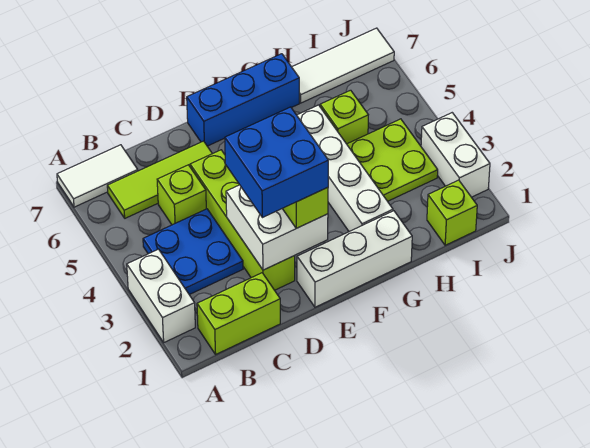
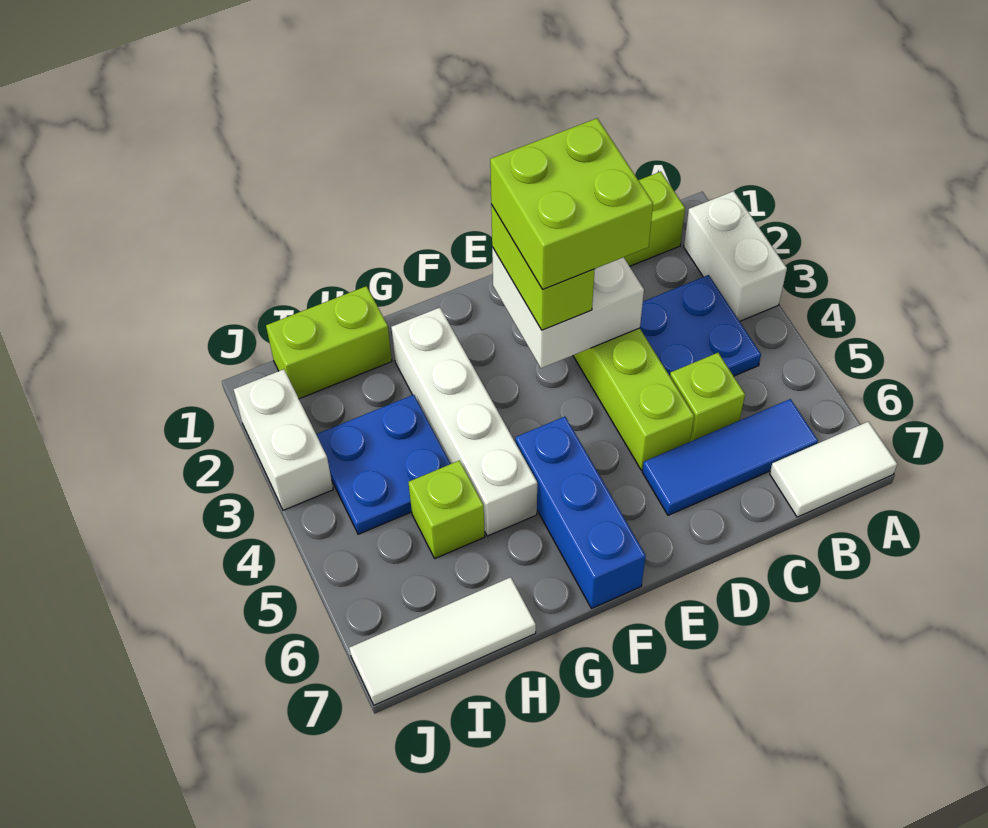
lime tile B6:D6 level 1 -> blue tile B6:D6 level 1
blue brick D2:E3 level 4 -> lime brick D2:E3 level 4
white brick E1:G1 level 1 -> none
blue brick E7:G7 level 1 -> blue brick F5:F7 level 1
lime plate H3:I4 level 1 -> blue plate H3:I4 level 1
lime brick I1 level 1 -> lime brick H1:I1 level 1

